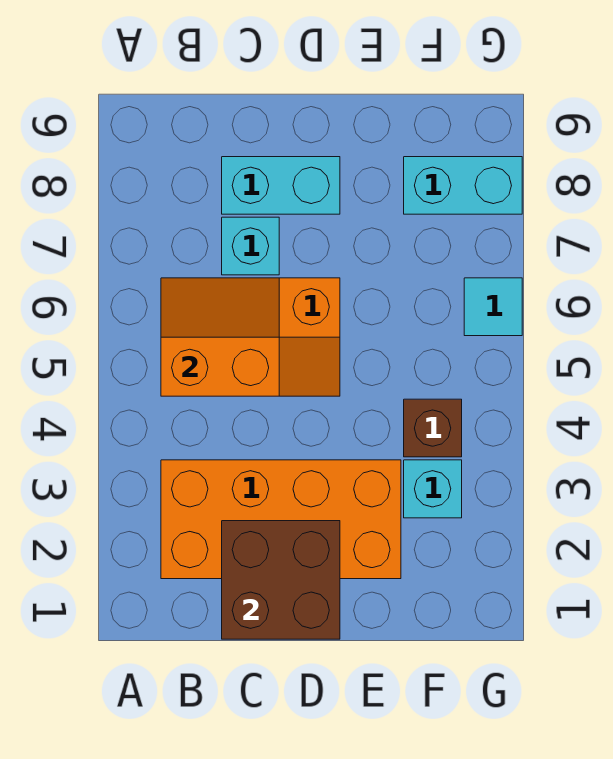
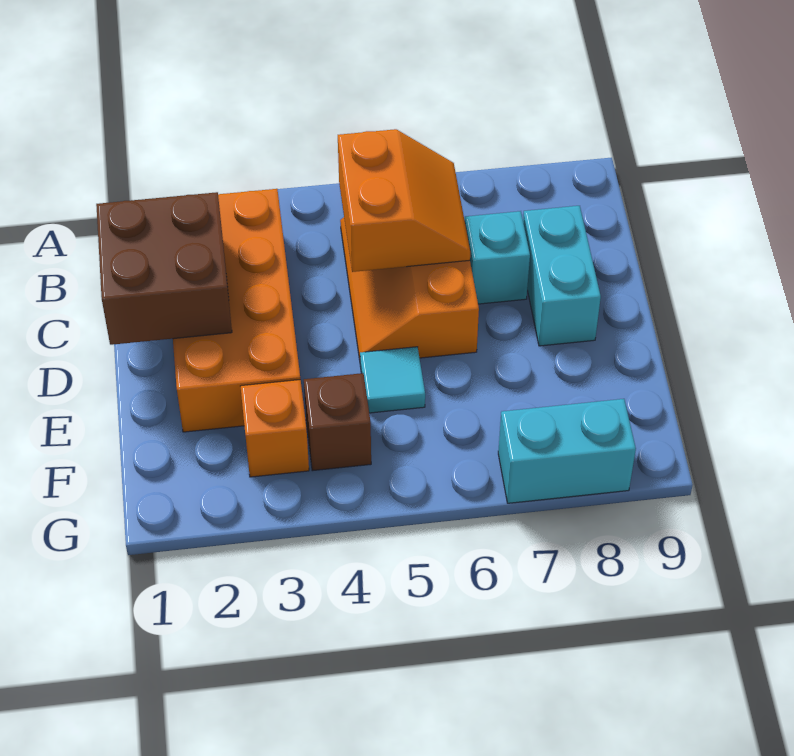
cyan brick F3 level 1 -> orange brick F3 level 1
cyan brick F8:G8 level 1 -> cyan brick G7:G8 level 1
cyan tile G6 level 1 -> cyan tile E5 level 1

